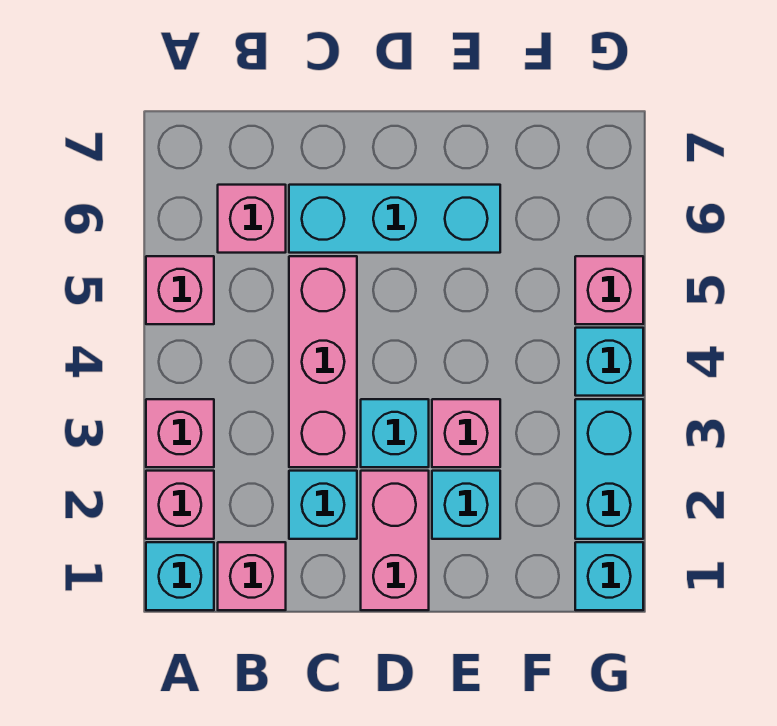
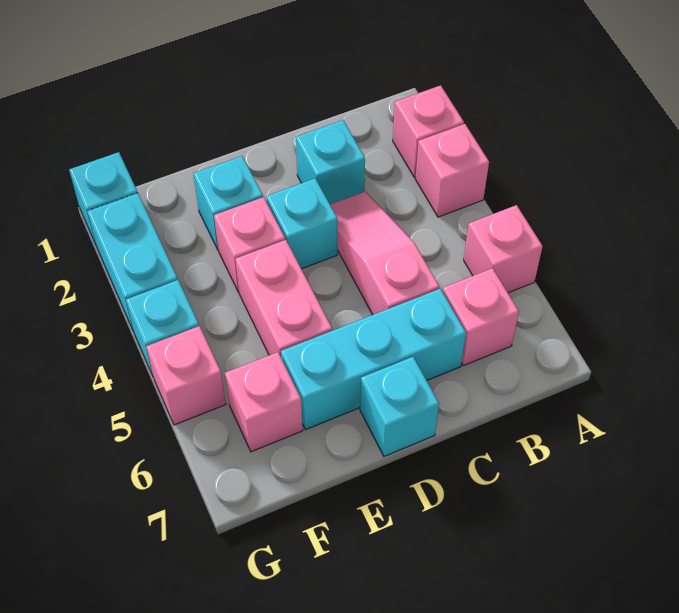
cyan brick A1 level 1 -> cyan brick D7 level 1
pink brick B1 level 1 -> pink brick F6 level 1
pink brick C3:C5 level 1 -> pink slope C3:C5 level 1 top 5
pink brick D1:D2 level 1 -> pink brick E4:E5 level 1

